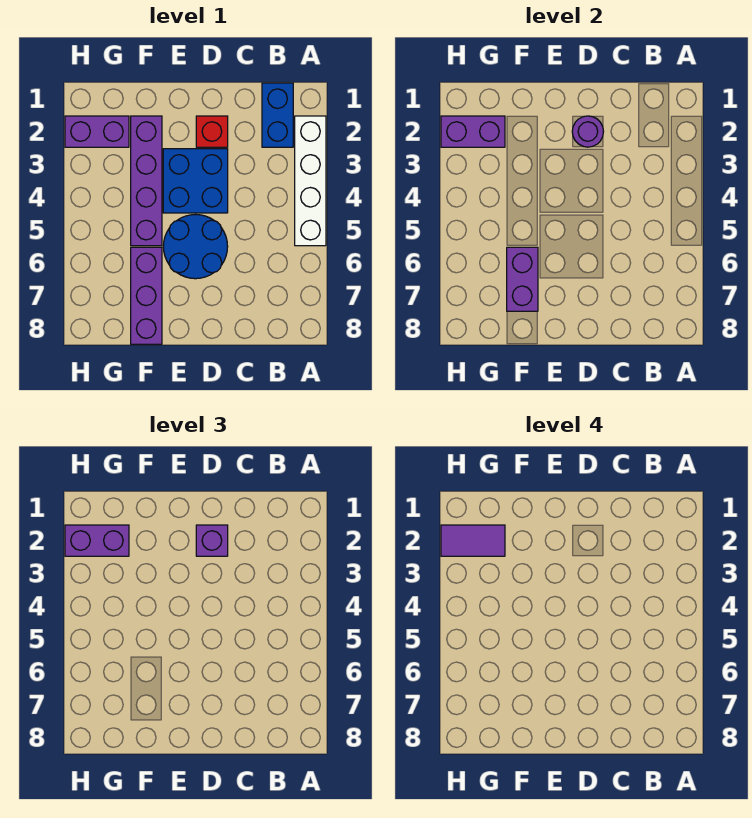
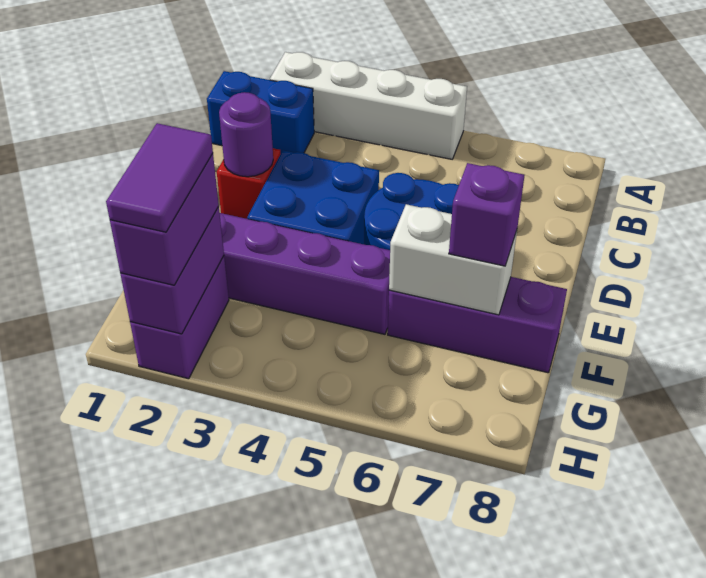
purple brick D2 level 3 -> purple brick F7 level 3
purple brick F6:F7 level 2 -> white brick F6:F7 level 2

